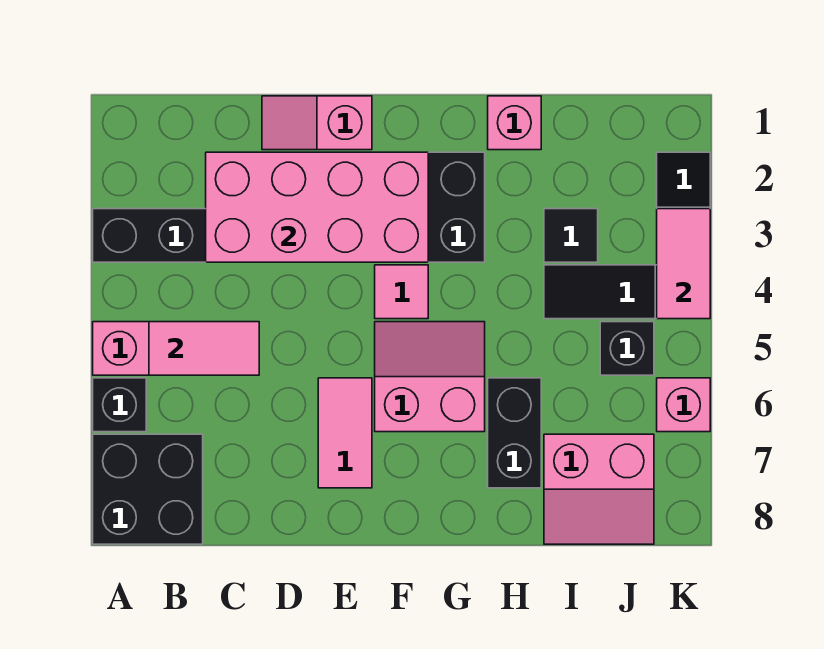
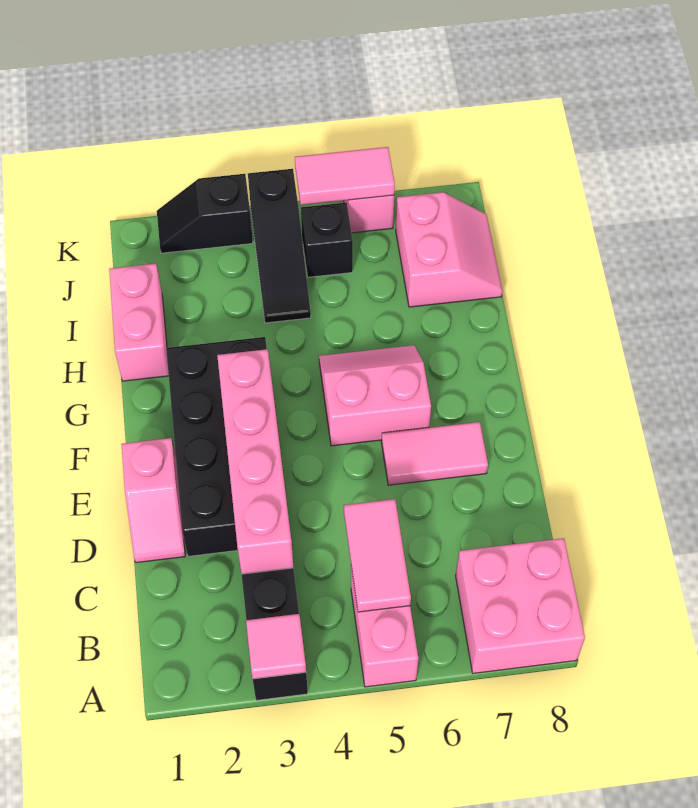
black brick A6 level 1 -> none
black brick A7:B8 level 1 -> pink brick A7:B8 level 1
pink brick C2:F3 level 2 -> pink brick C3:F3 level 2
pink tile F4 level 1 -> pink tile A3 level 2
pink slope F5:G6 level 1 top 6 -> pink slope F5:G6 level 1 top F
pink brick H1 level 1 -> pink brick H1:I1 level 1
black brick H6:H7 level 1 -> none
black tile I3 level 1 -> none
pink tile K3:K4 level 2 -> pink tile K5:K6 level 2

